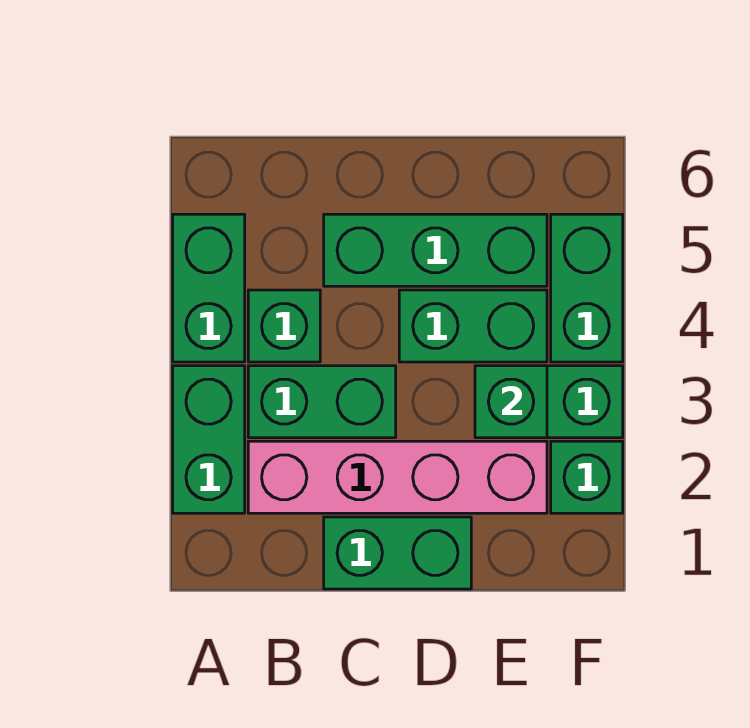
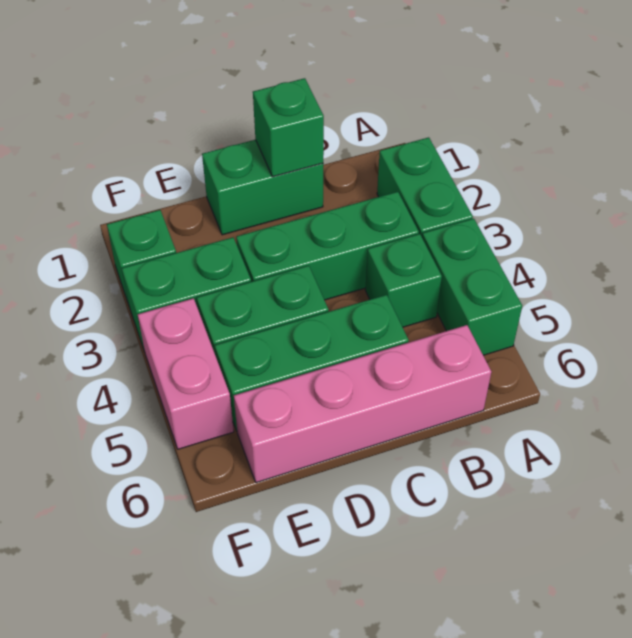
pink brick B2:E2 level 1 -> pink brick B6:E6 level 1
green brick B3:C3 level 1 -> green brick B3:D3 level 1
green brick E3 level 2 -> green brick C1 level 2
green brick F4:F5 level 1 -> pink brick F4:F5 level 1

